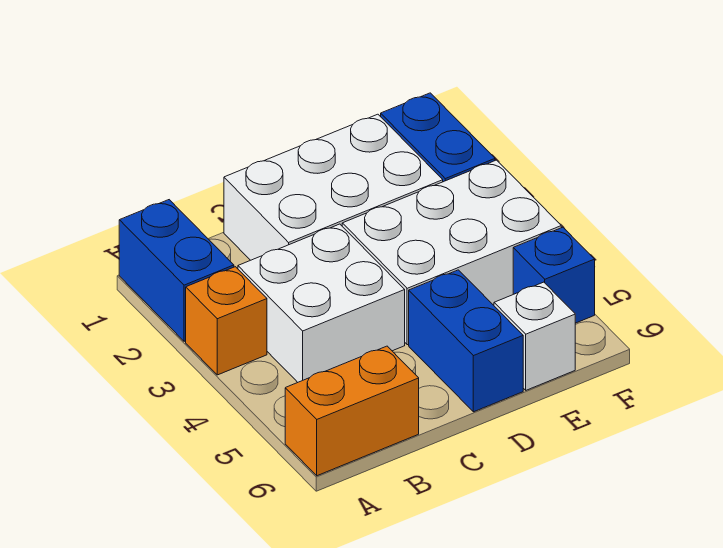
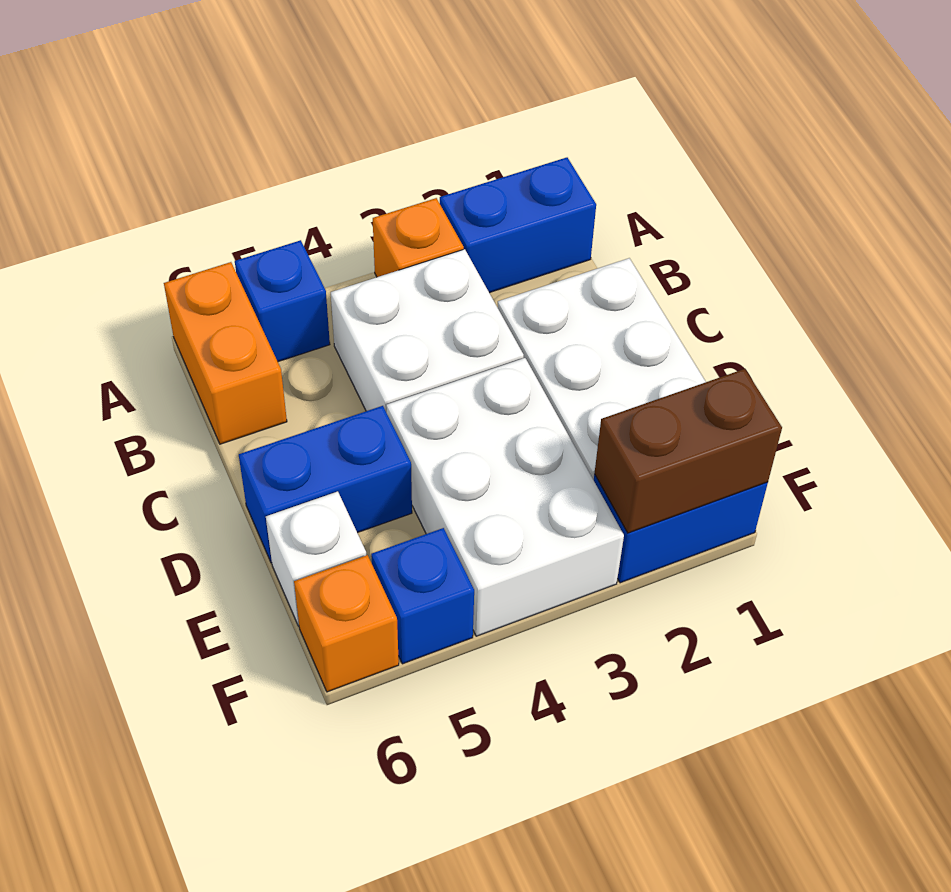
none -> blue brick A5 level 1
none -> brown brick F1:F2 level 2
none -> orange brick F6 level 1

